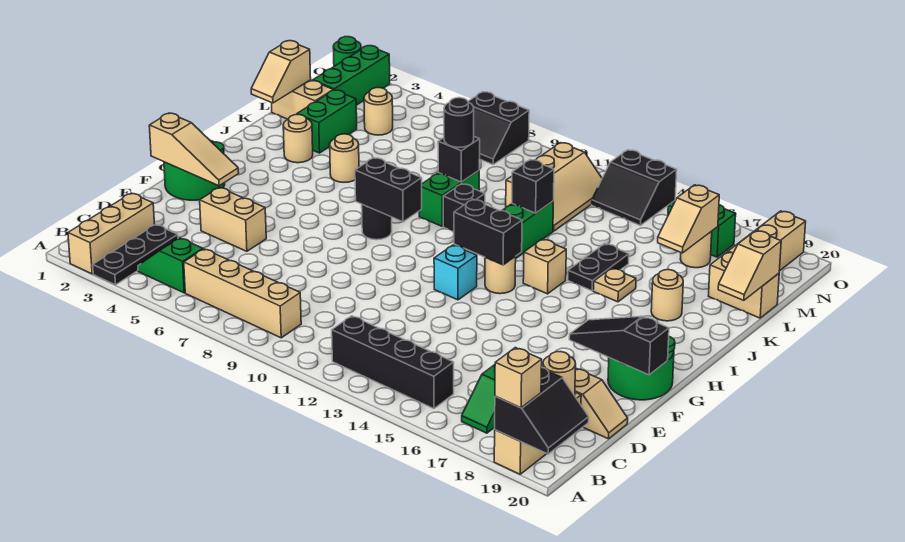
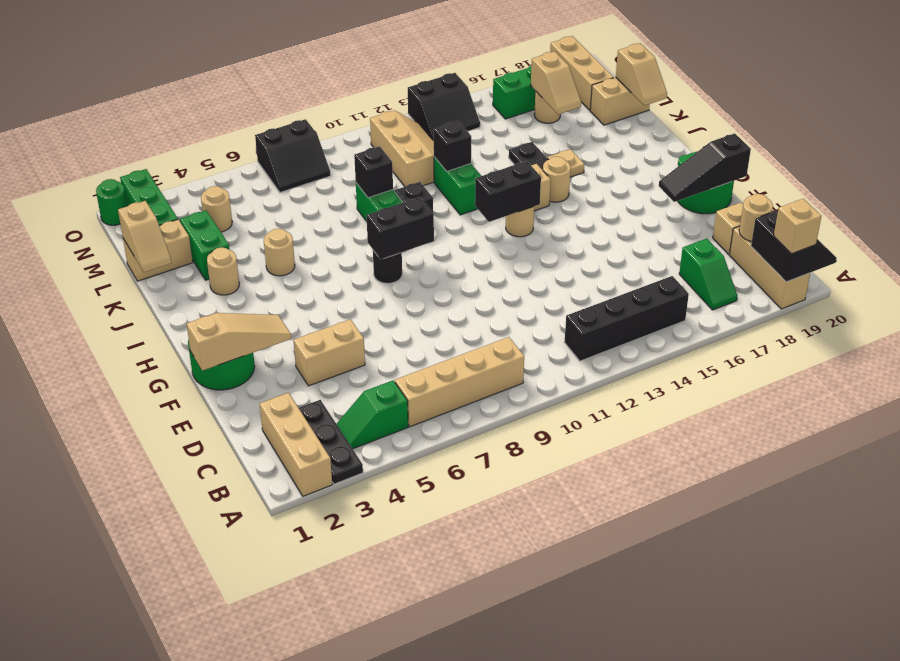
cyan brick G12 level 1 -> none
tan round brick J18 level 1 -> tan round brick I15 level 1
black round brick K9 level 3 -> none

